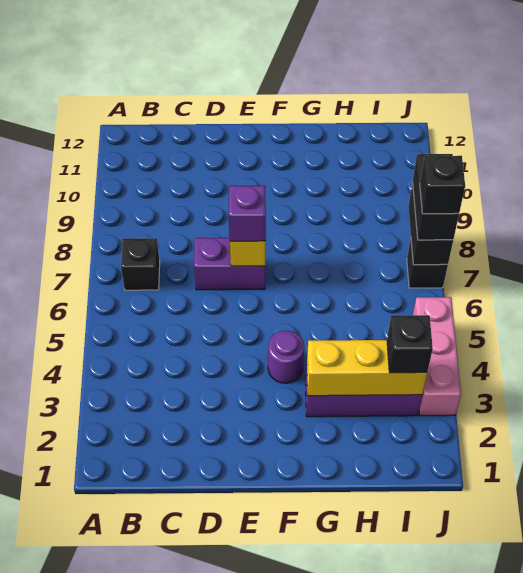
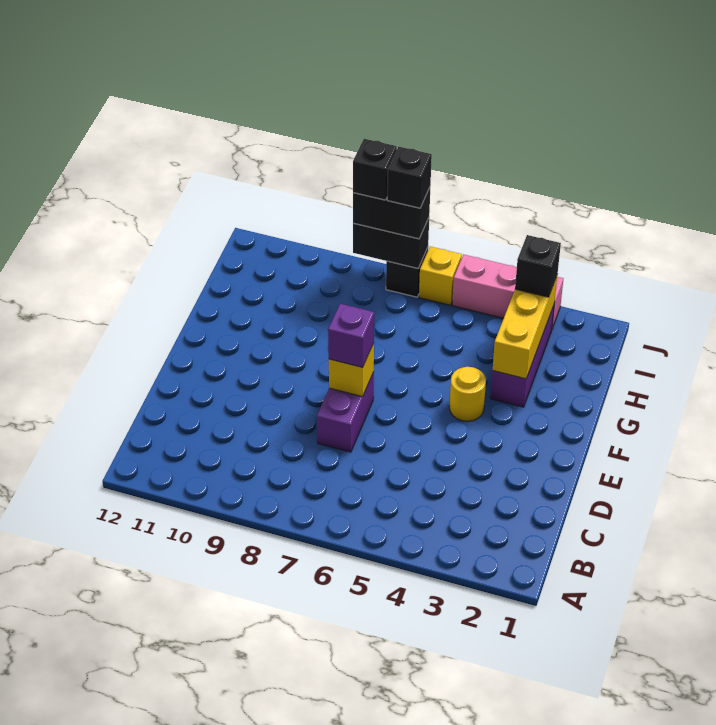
black brick B7 level 1 -> black brick J8 level 4
purple round brick F4 level 1 -> yellow round brick F4 level 1
none -> yellow brick J6 level 1

